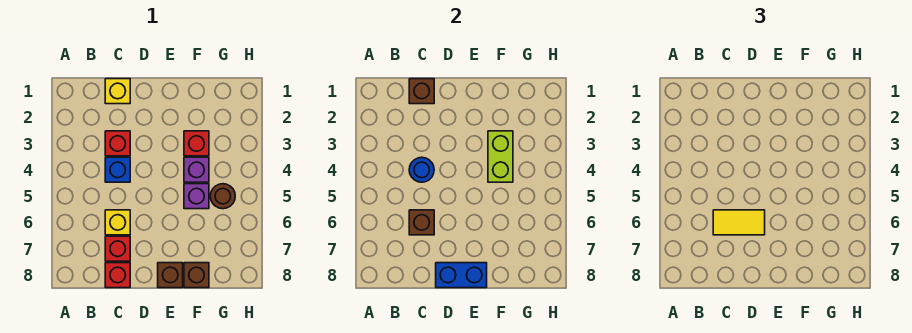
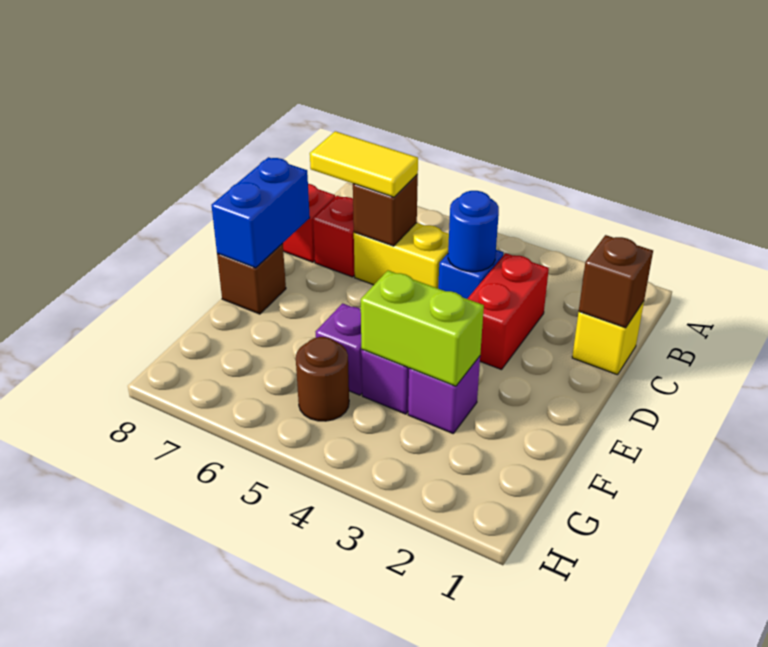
red brick C3 level 1 -> red brick C3:D3 level 1
yellow brick C6 level 1 -> yellow brick C5:C6 level 1
yellow tile C6:D6 level 3 -> yellow tile C6:C7 level 3
red brick F3 level 1 -> purple brick F3 level 1
brown brick F8 level 1 -> none

